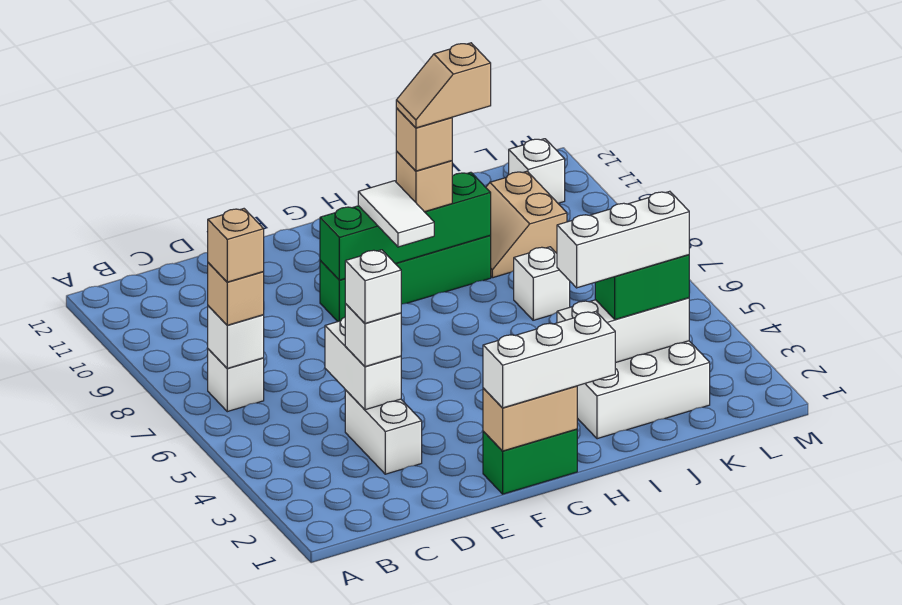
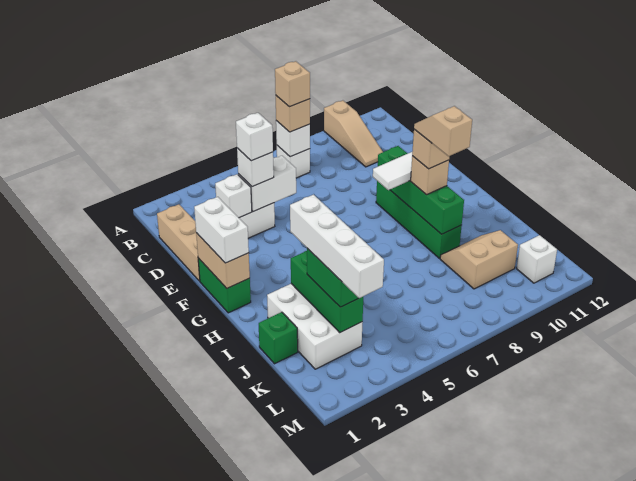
none -> tan slope A10:C10 level 1 top A
none -> tan brick C1:E1 level 1
white brick F1:H1 level 3 -> white brick F1:G1 level 3
white brick I3:K3 level 2 -> green brick I3:K3 level 2
white brick I3:K3 level 4 -> white brick I3:L3 level 4
none -> green brick J1 level 1
white brick J7 level 1 -> white brick D3 level 2

